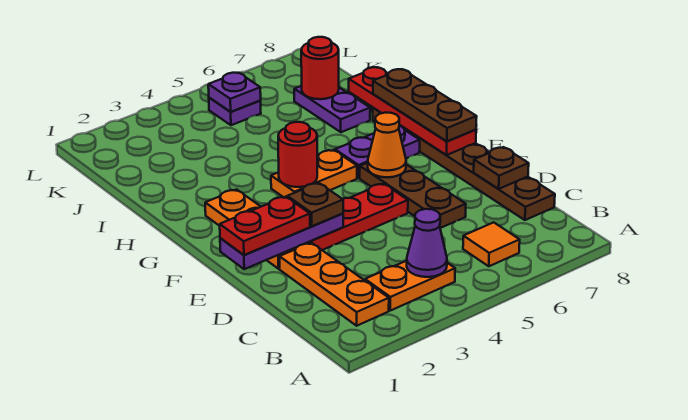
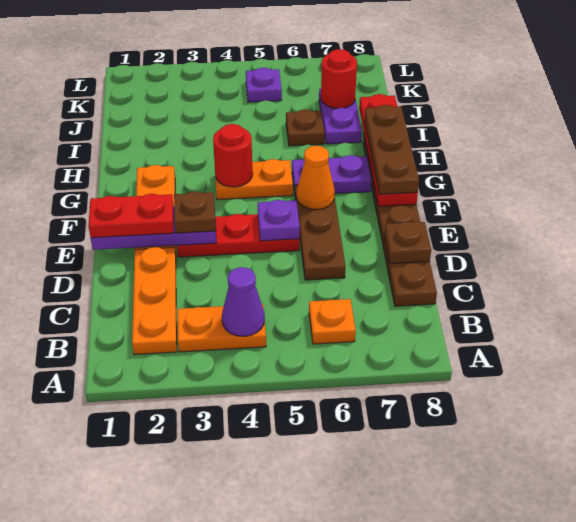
orange tile B6 level 1 -> orange plate B6 level 1
none -> brown plate I6 level 1
purple plate K5 level 2 -> purple plate E5 level 2

